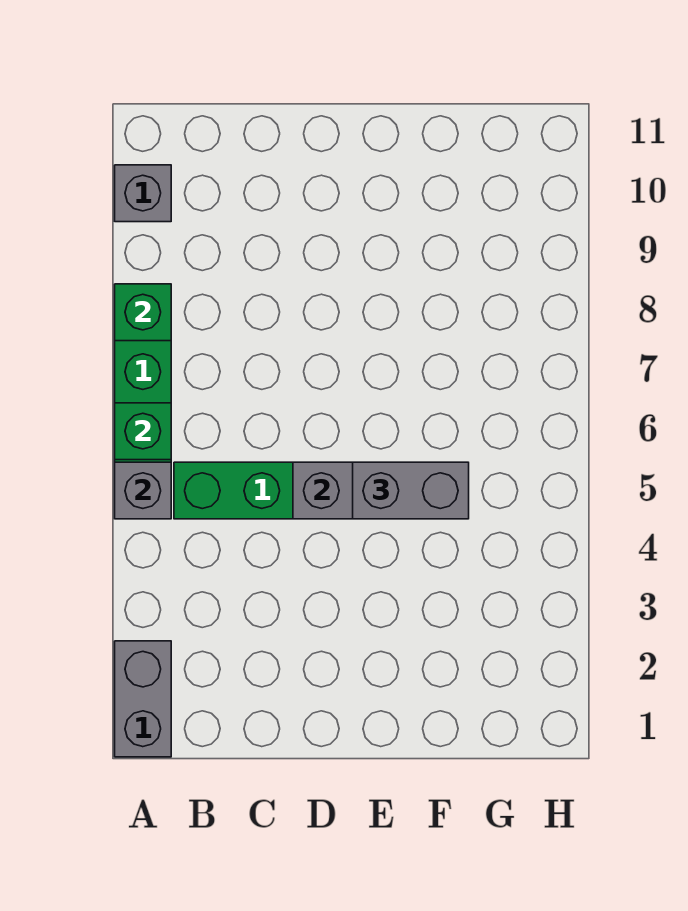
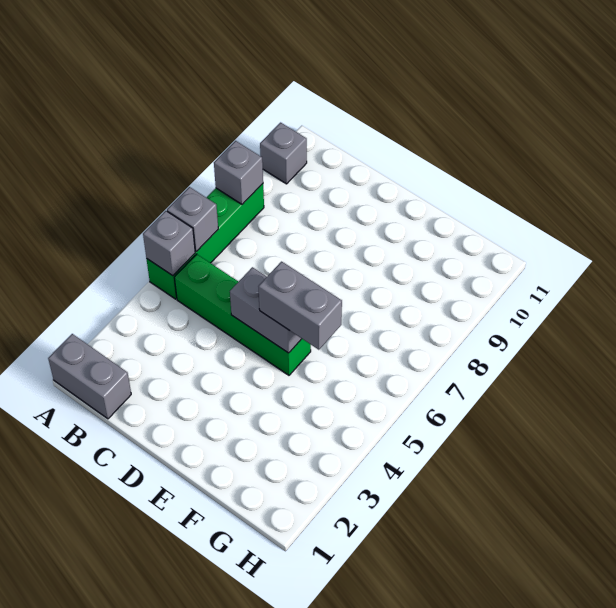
grey brick A1:A2 level 1 -> grey brick A1:B1 level 1
green brick A6 level 2 -> grey brick A6 level 2
green brick A8 level 2 -> grey brick A8 level 2

